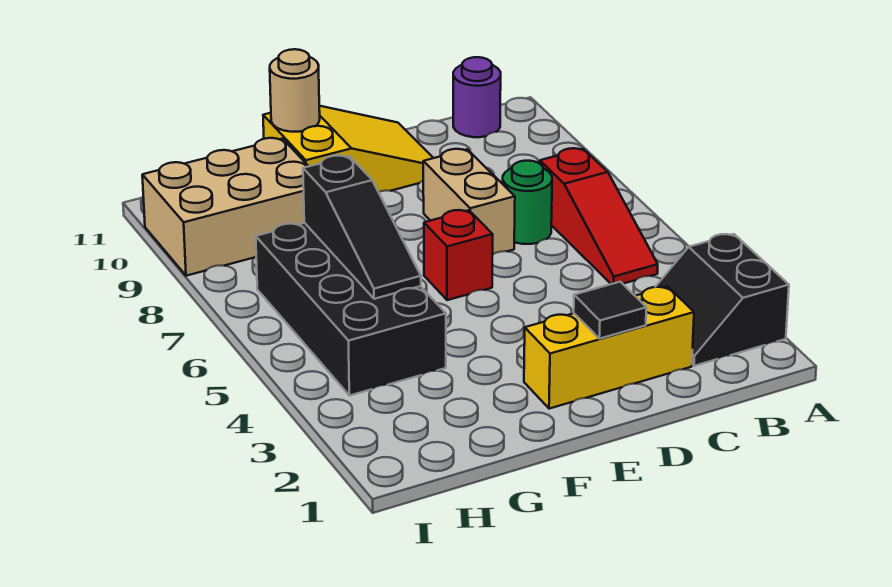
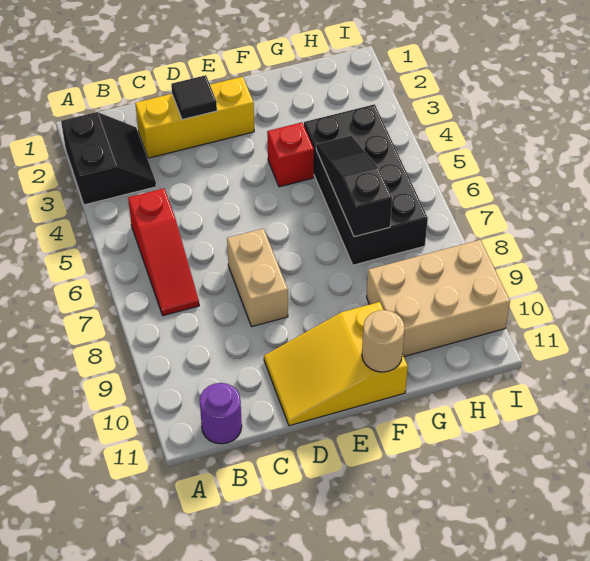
red slope B5:B7 level 1 top 7 -> red slope B5:B7 level 1 top 5
green round brick C7 level 1 -> none
red brick E6 level 1 -> red brick F4 level 1

